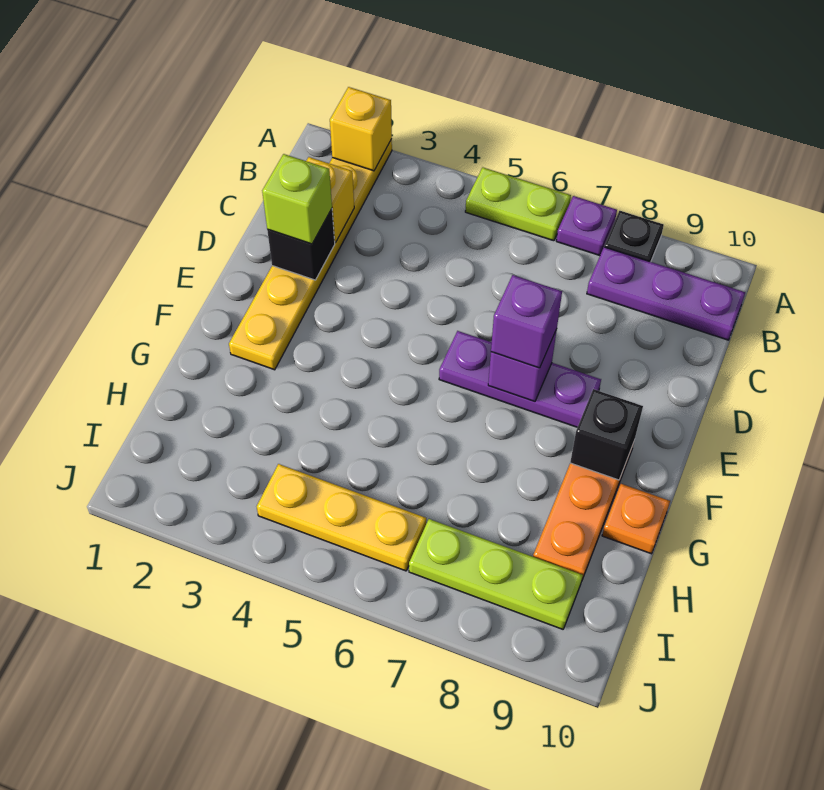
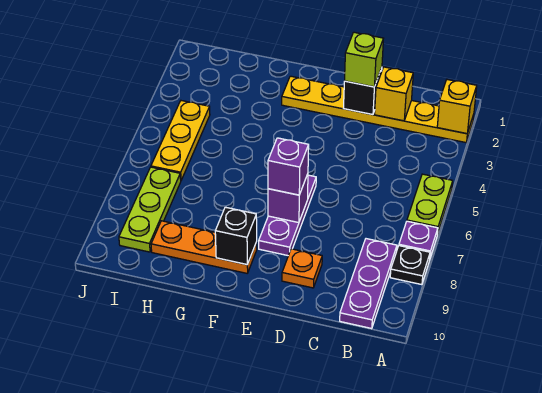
orange plate G10 level 1 -> orange plate D9 level 1

